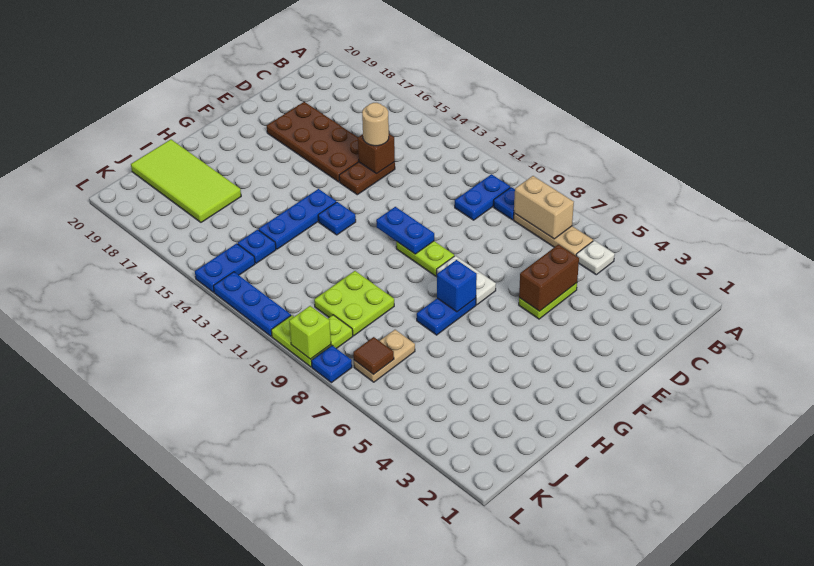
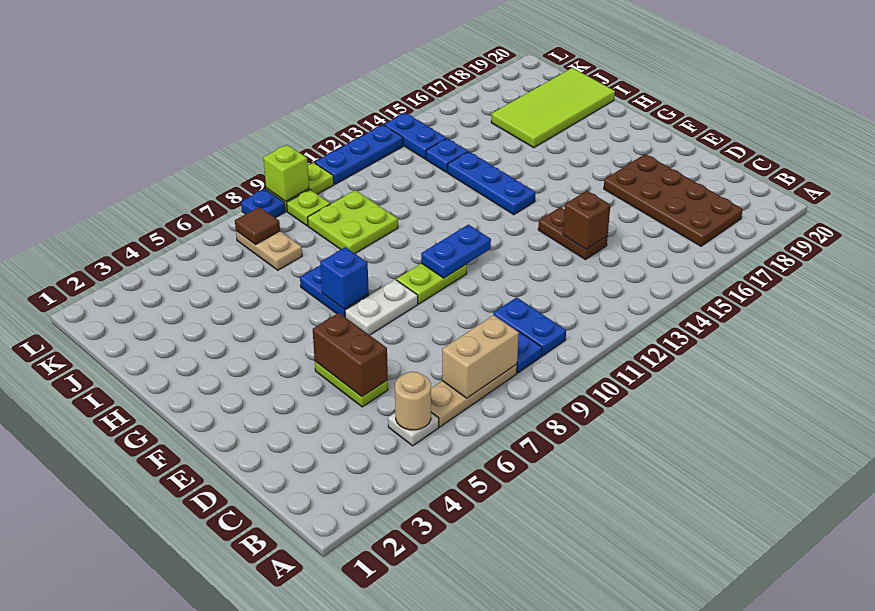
tan round brick D14 level 3 -> tan round brick B5 level 2
brown plate D15:E18 level 1 -> brown plate B17:E18 level 1
blue plate G13 level 1 -> none

